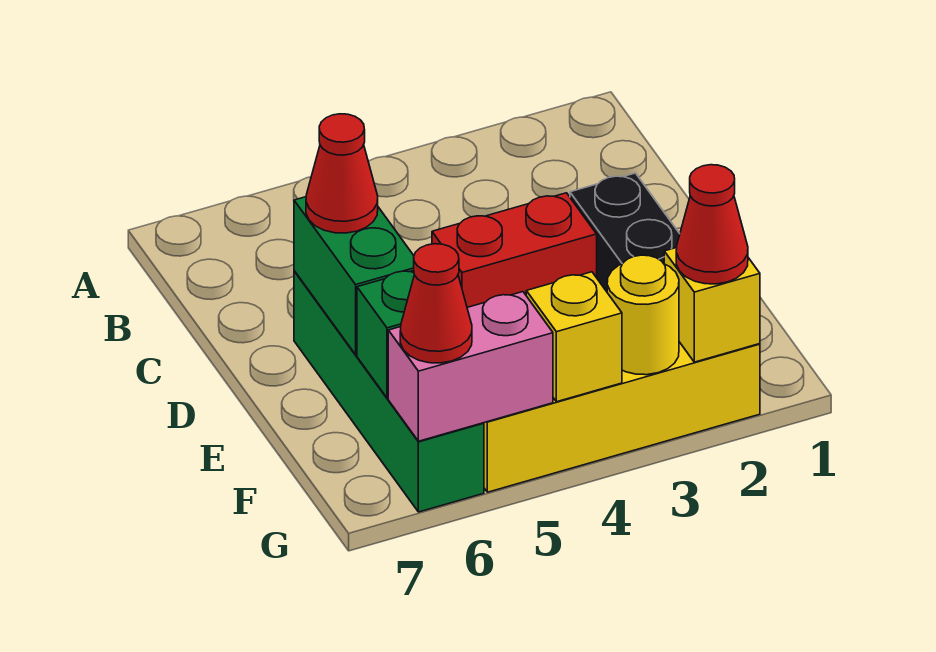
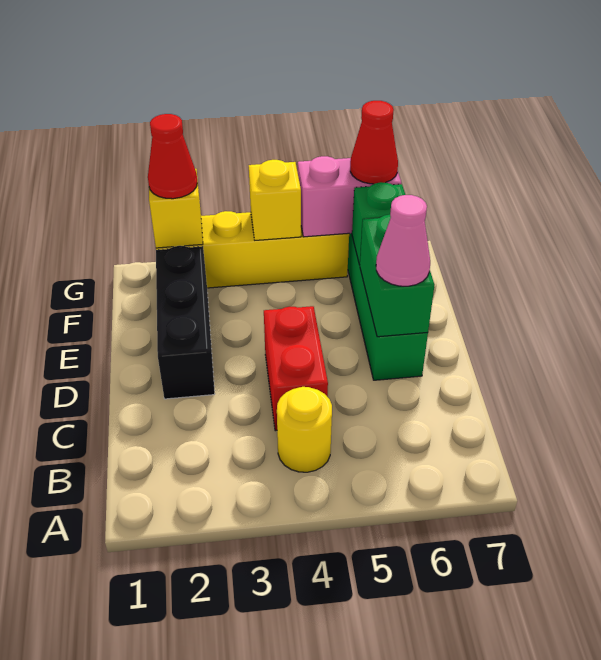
red brick D3:D4 level 1 -> red brick C4:D4 level 1
red cone D6 level 3 -> pink cone D6 level 3
yellow round brick G3 level 2 -> yellow round brick B4 level 1

